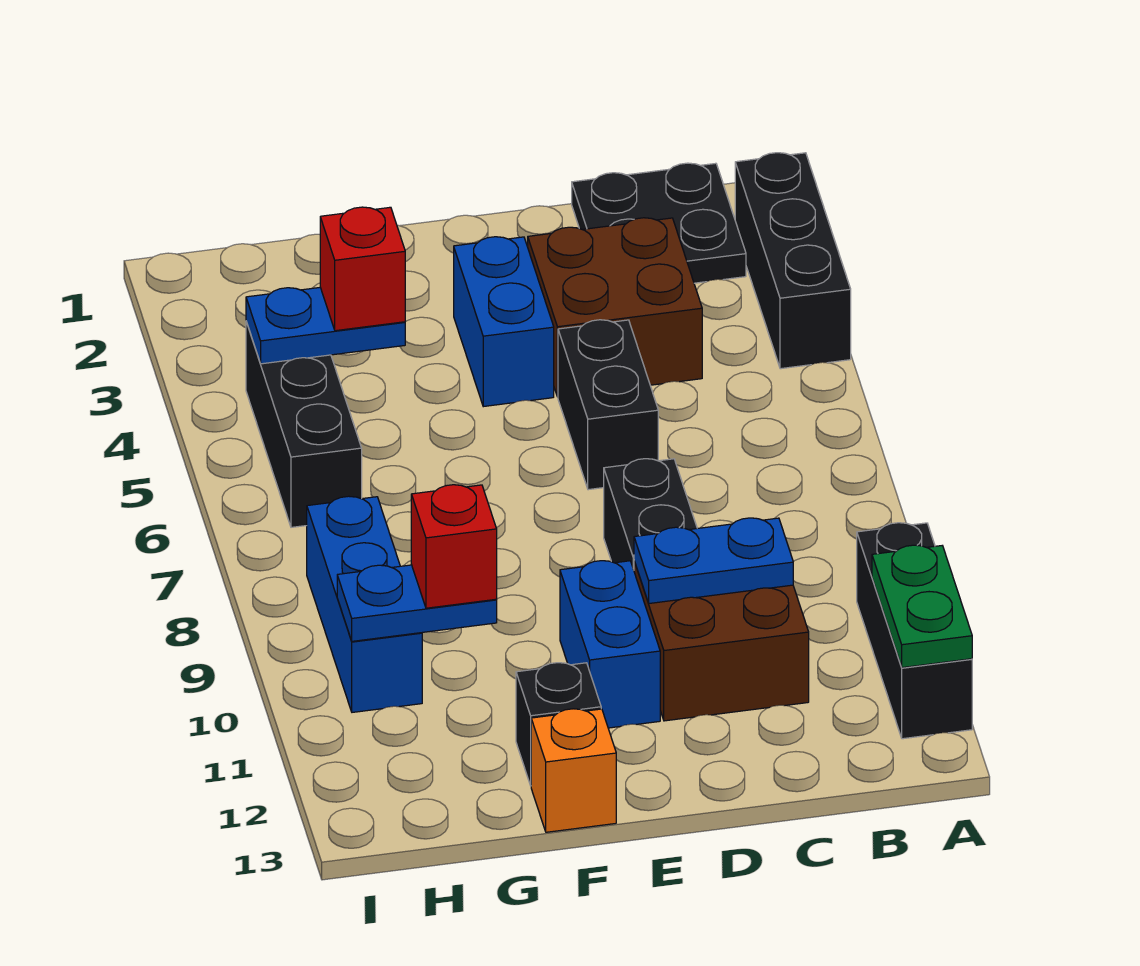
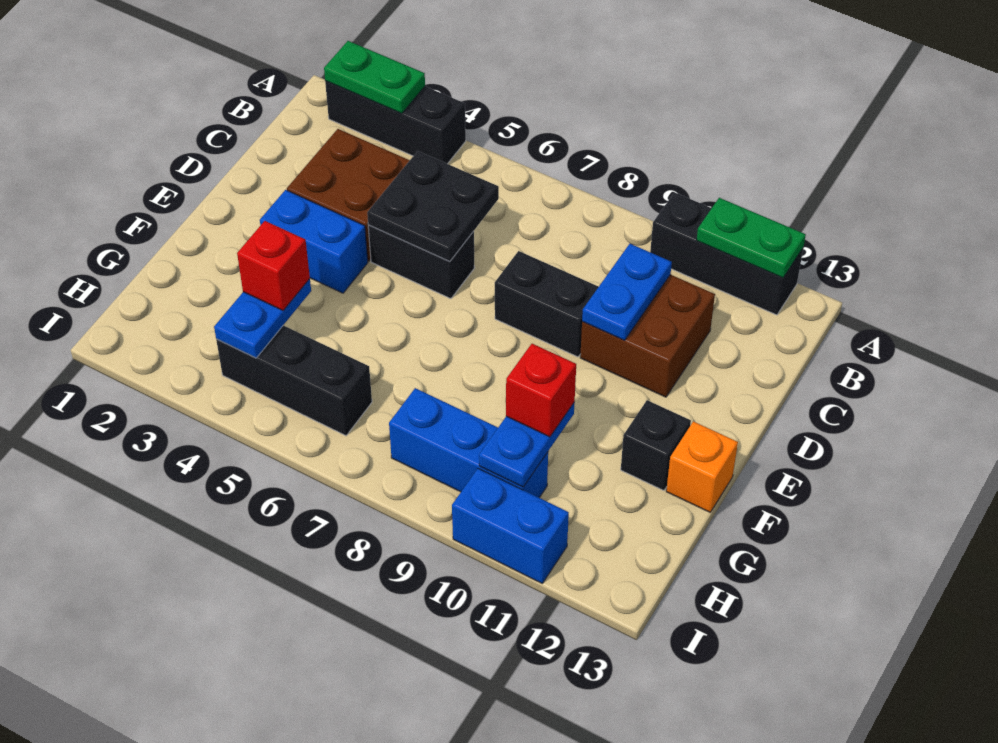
none -> green plate A2:A3 level 2
black plate B1:C2 level 1 -> black plate C5:D6 level 2
blue brick E10:E11 level 1 -> blue brick I10:I11 level 1

